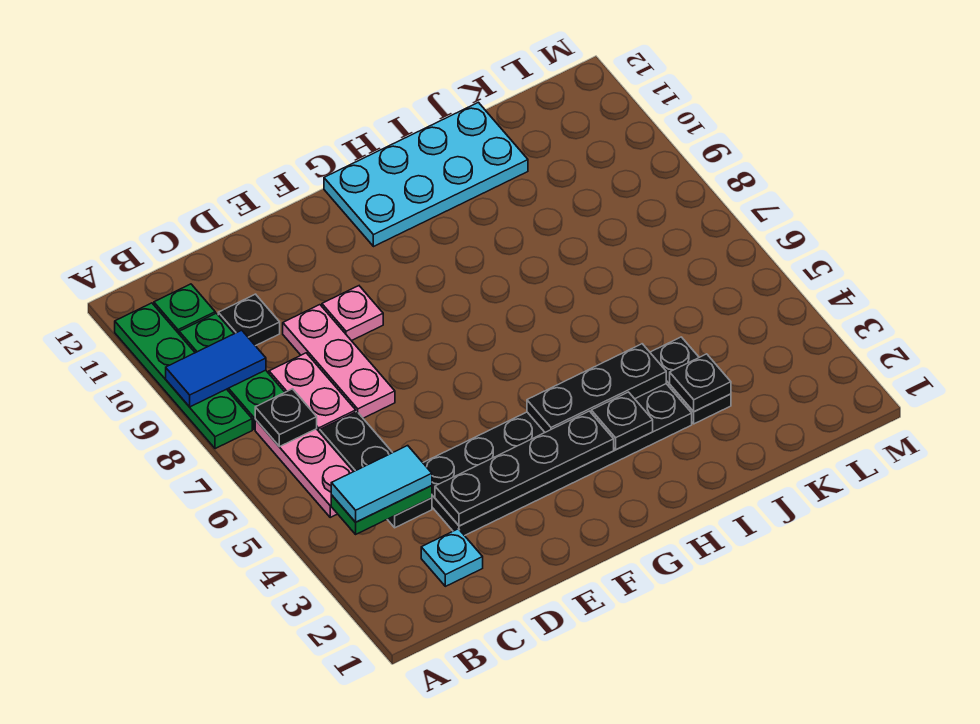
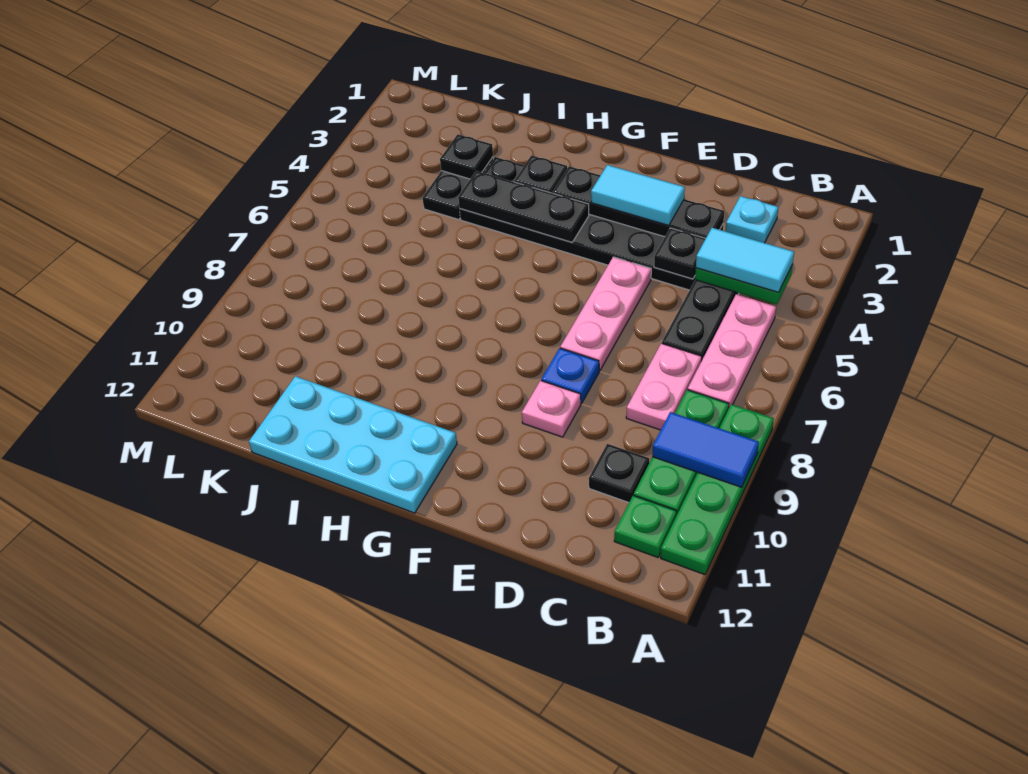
black plate B7 level 2 -> black plate D4 level 2
pink plate D7:D9 level 1 -> pink plate E5:E7 level 1
none -> cyan tile E3:F3 level 3
none -> blue plate E8 level 1

